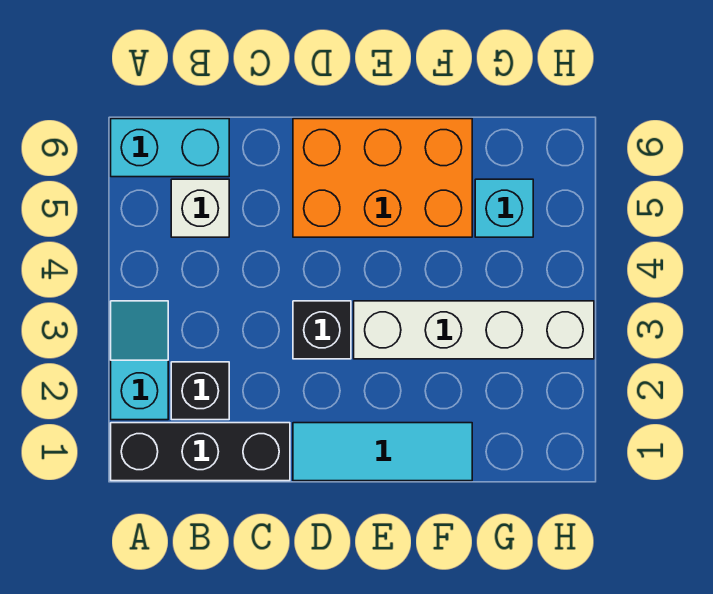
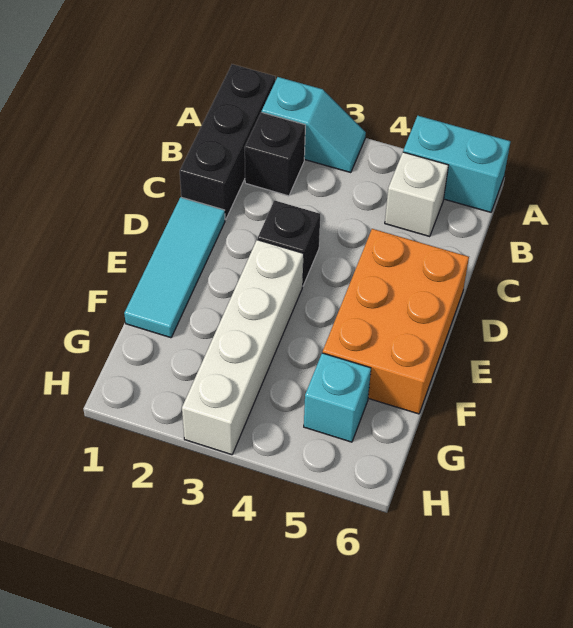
cyan brick A6:B6 level 1 -> cyan brick A5:A6 level 1

